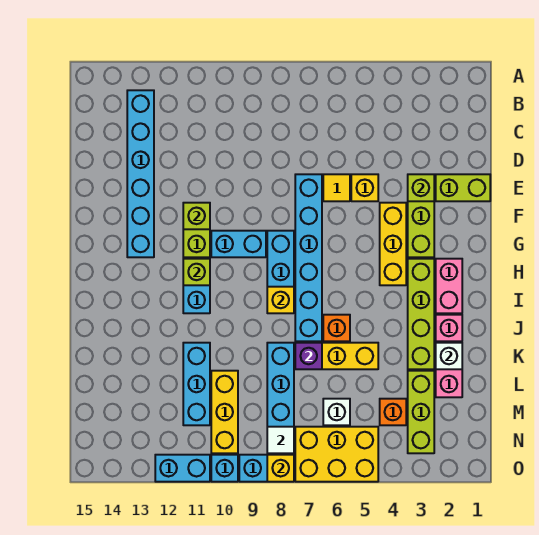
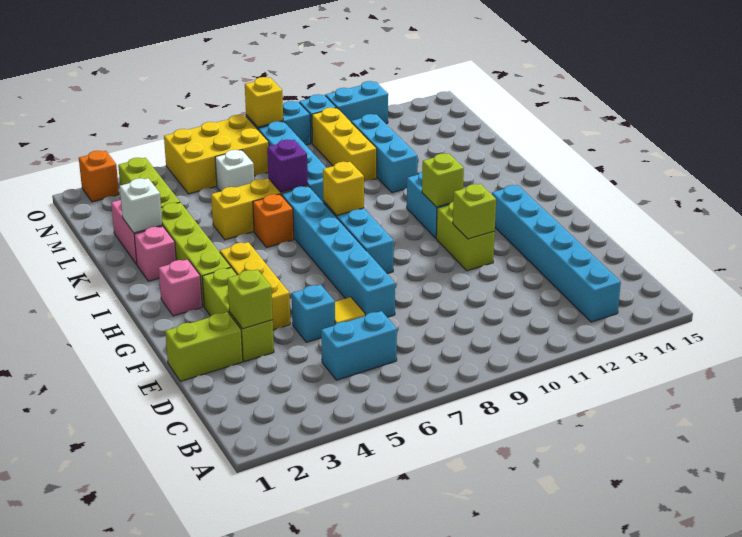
yellow brick E5 level 1 -> cyan brick E5 level 1
cyan brick G9:G10 level 1 -> cyan brick C5:C6 level 1
pink brick H2:I2 level 1 -> pink brick H2 level 1
orange brick M4 level 1 -> orange brick O2 level 1
white tile N8 level 2 -> none

